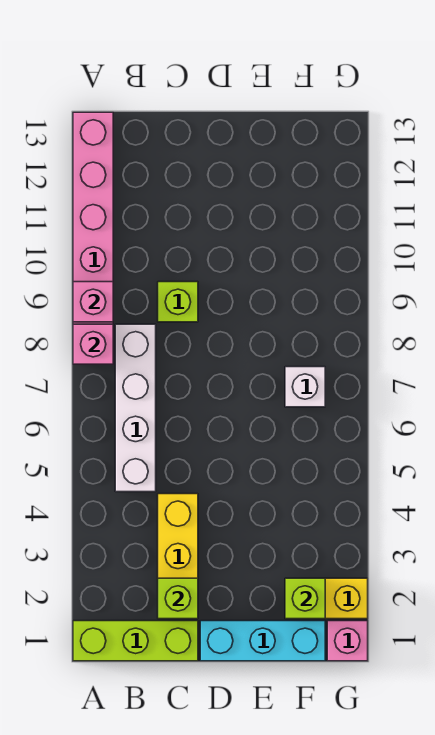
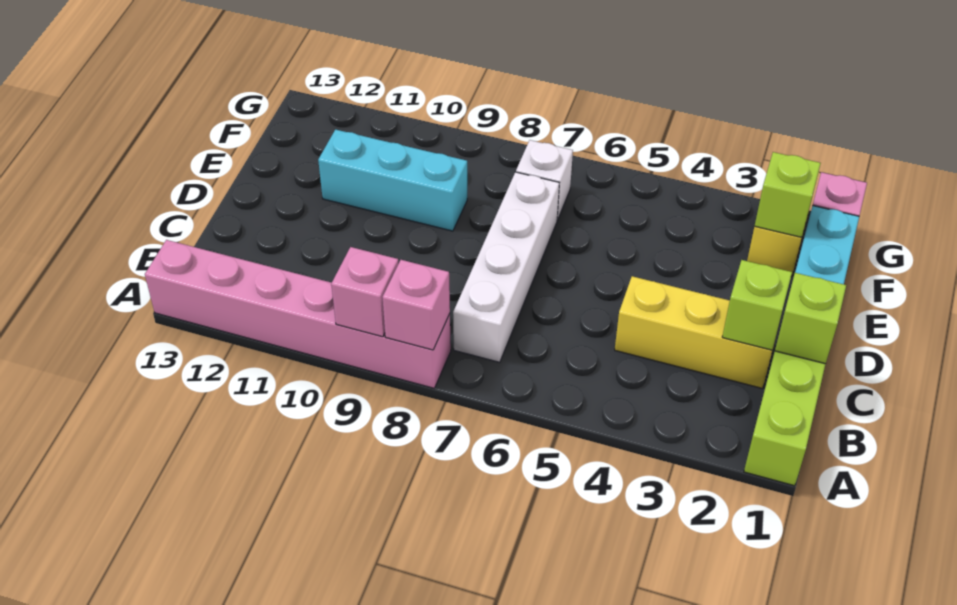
white brick B5:B8 level 1 -> white brick B7:E7 level 1
lime brick C9 level 1 -> lime brick C1 level 2
none -> cyan brick E9:E11 level 1

